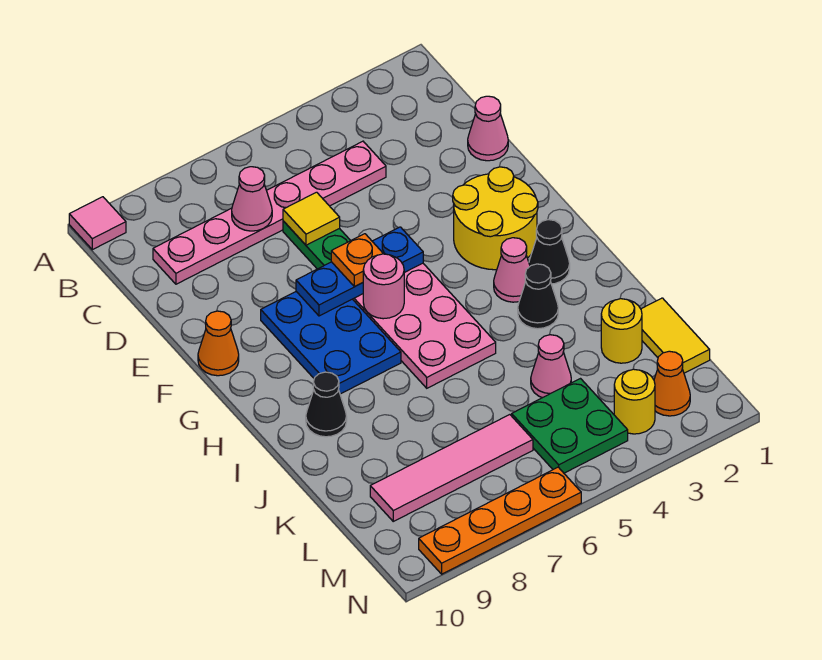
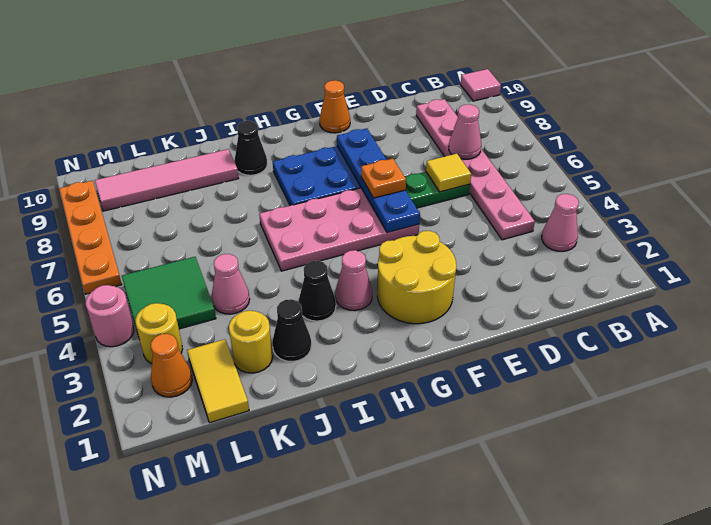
pink cone D1 level 1 -> pink cone B3 level 1
blue plate F5:F7 level 2 -> blue plate F5:F8 level 2
pink round brick G6 level 2 -> pink round brick N4 level 1
black cone H2 level 1 -> black cone J2 level 1
yellow tile K1:L1 level 1 -> yellow tile L1:L2 level 1
green plate L4:M5 level 1 -> green tile L4:M5 level 1
pink tile L6:L9 level 1 -> pink tile J9:M9 level 1

